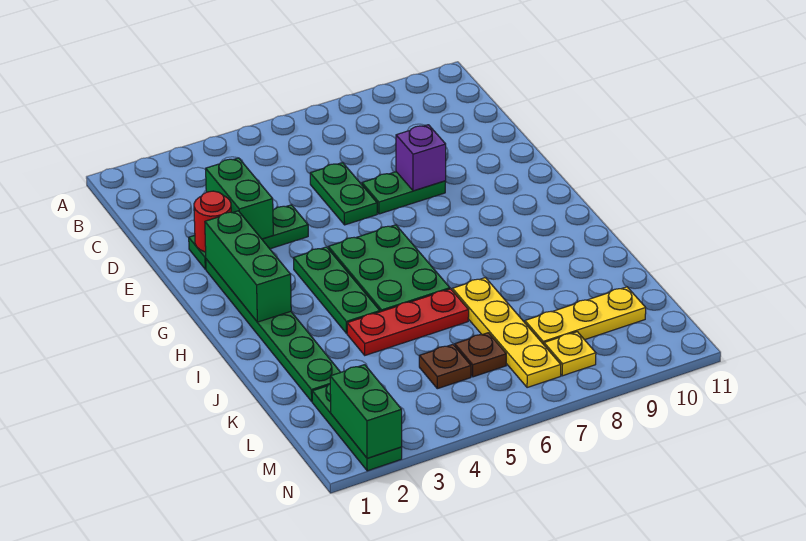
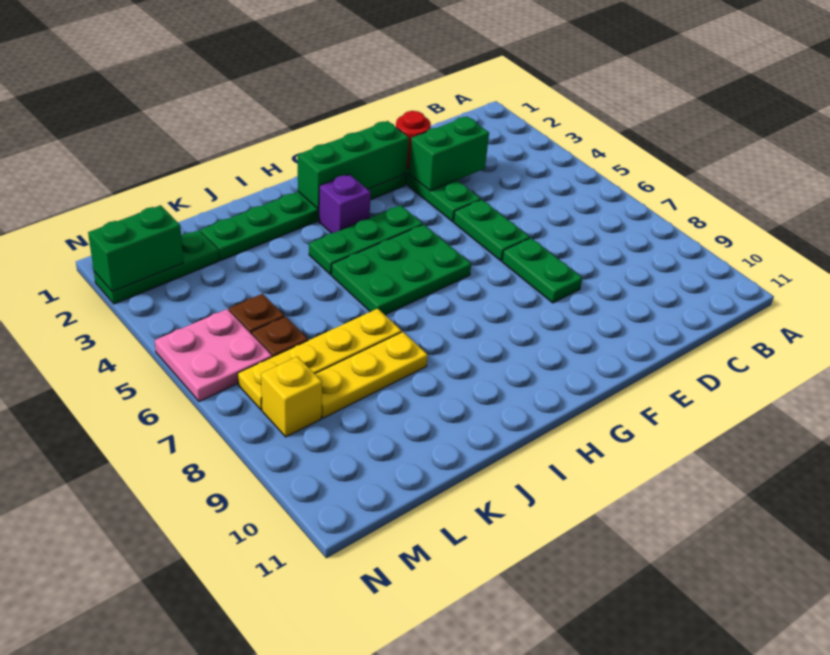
green plate D6:E6 level 1 -> green plate E5:E6 level 1
purple brick E8 level 2 -> purple brick H3 level 1
red plate J4:J6 level 1 -> none
yellow plate L8:L10 level 1 -> yellow plate J8:L8 level 1
none -> pink plate M5:N6 level 1
yellow plate M8 level 1 -> yellow brick M8 level 1

